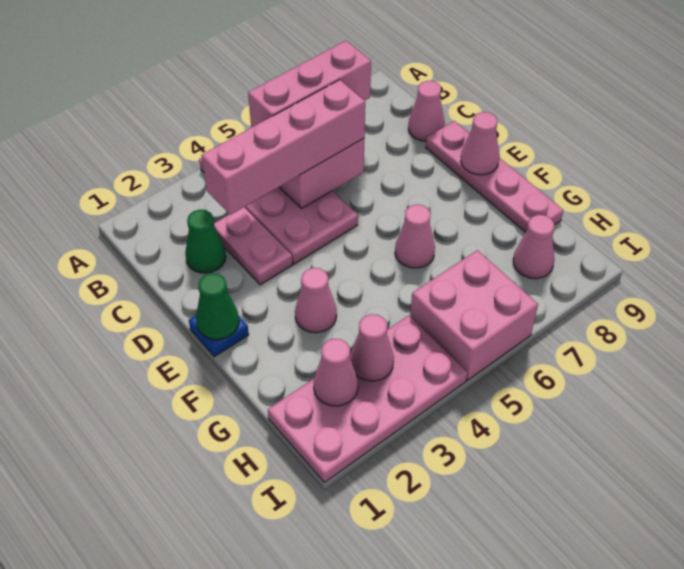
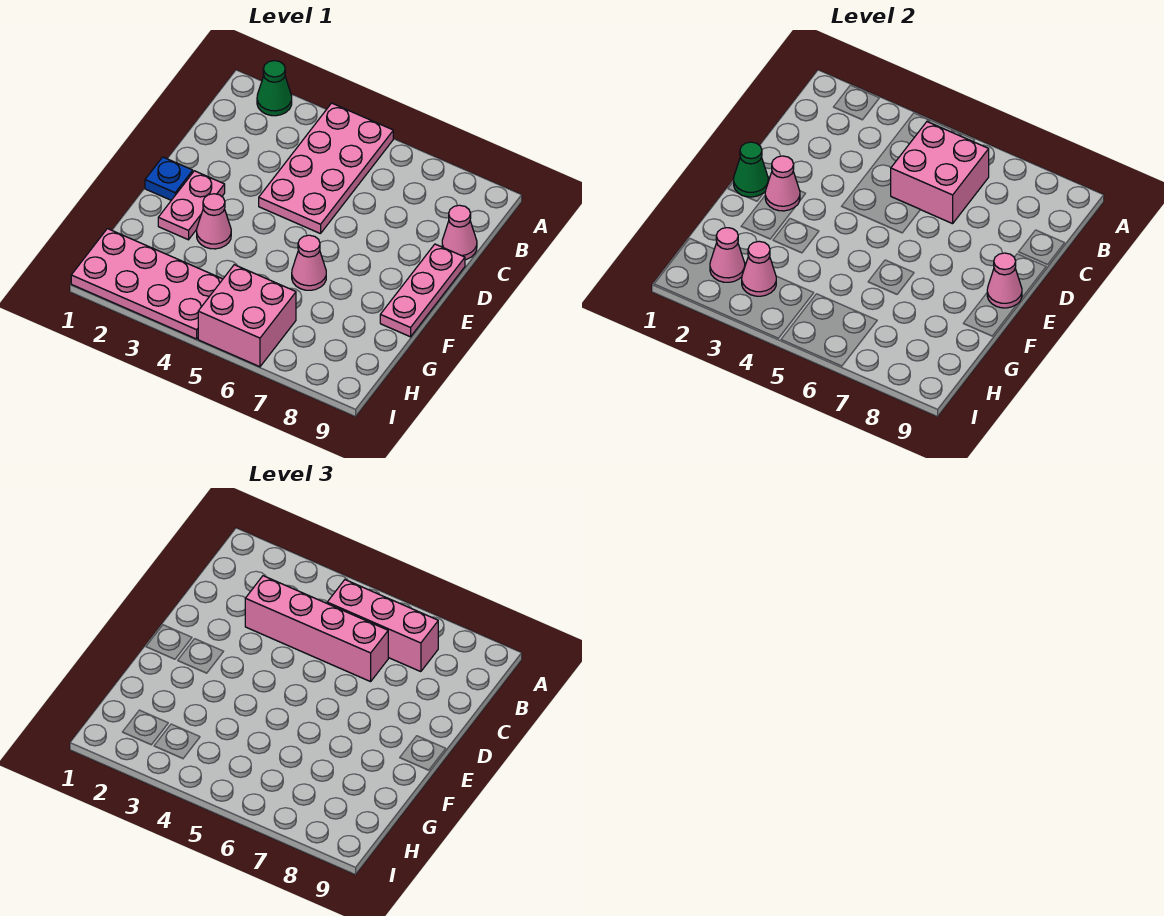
green cone C2 level 1 -> green cone A2 level 1
pink plate C3:D3 level 1 -> pink plate E2:F2 level 1
pink plate D9:G9 level 1 -> pink plate D9:F9 level 1
pink cone H8 level 1 -> pink cone E2 level 2

